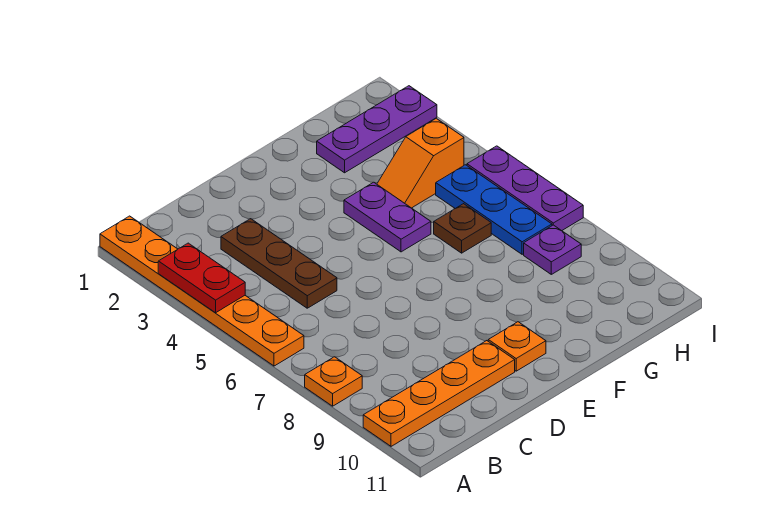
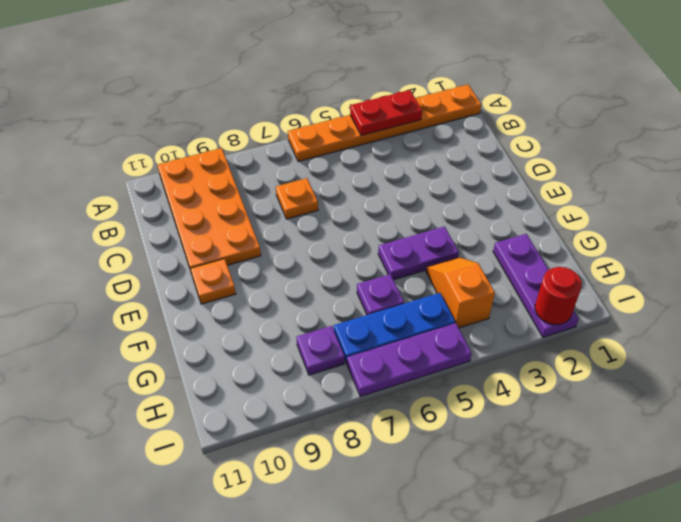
orange plate A8 level 1 -> orange plate C7 level 1
orange plate A10:D10 level 1 -> orange plate A9:D10 level 1
brown plate C3:C5 level 1 -> none
brown plate G6 level 1 -> purple plate G6 level 1
none -> red round brick I2 level 2

